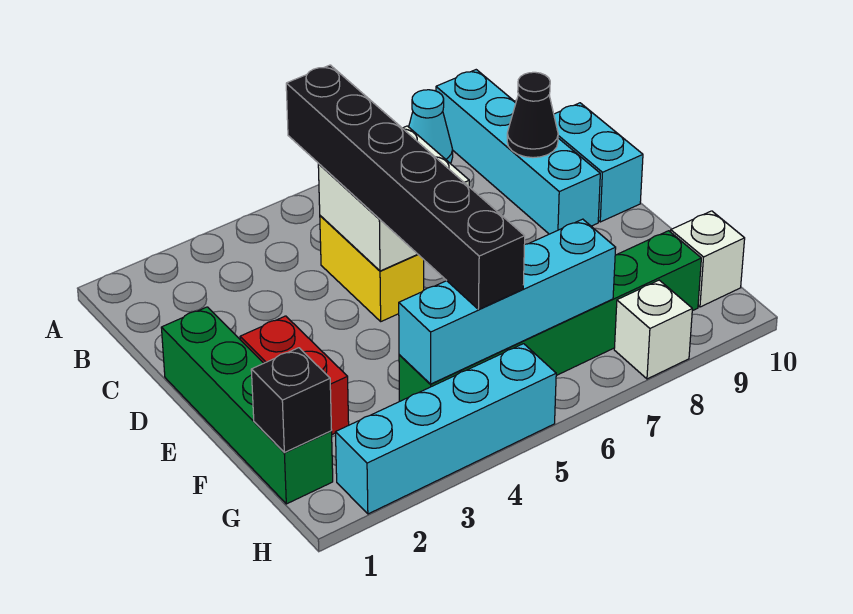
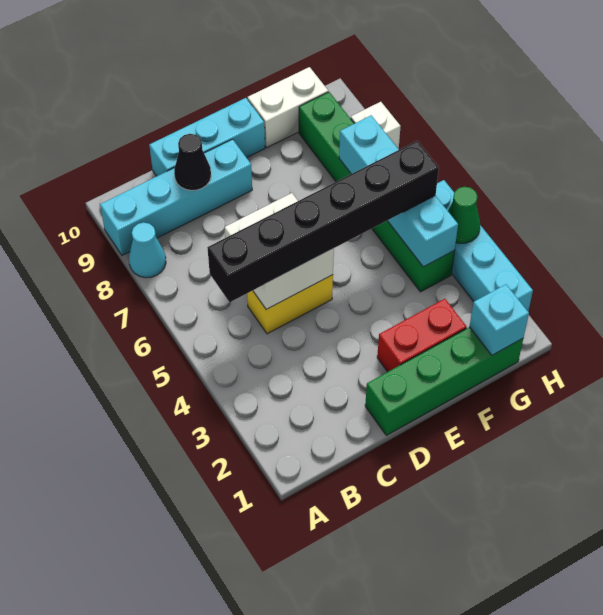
cyan brick C10:D10 level 1 -> cyan brick C10:E10 level 1
black brick G1 level 2 -> cyan brick G1 level 2
white brick G10 level 1 -> white brick F10:G10 level 1
none -> green cone H4 level 2

